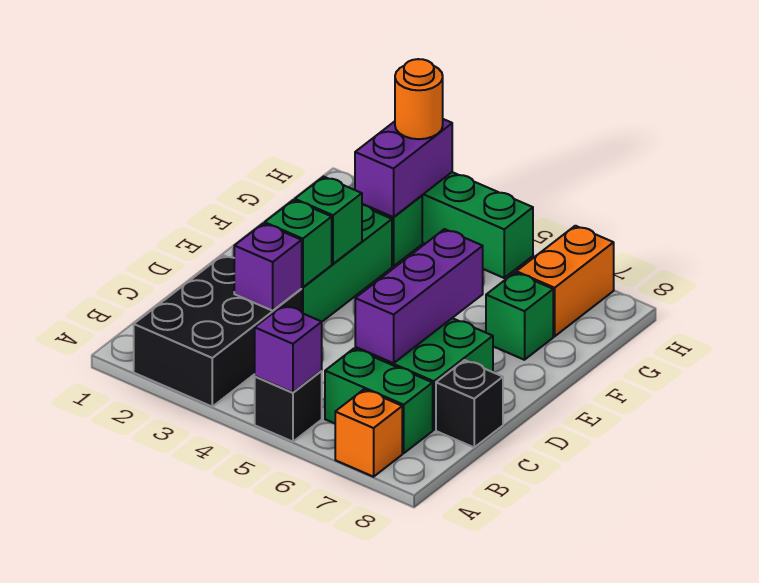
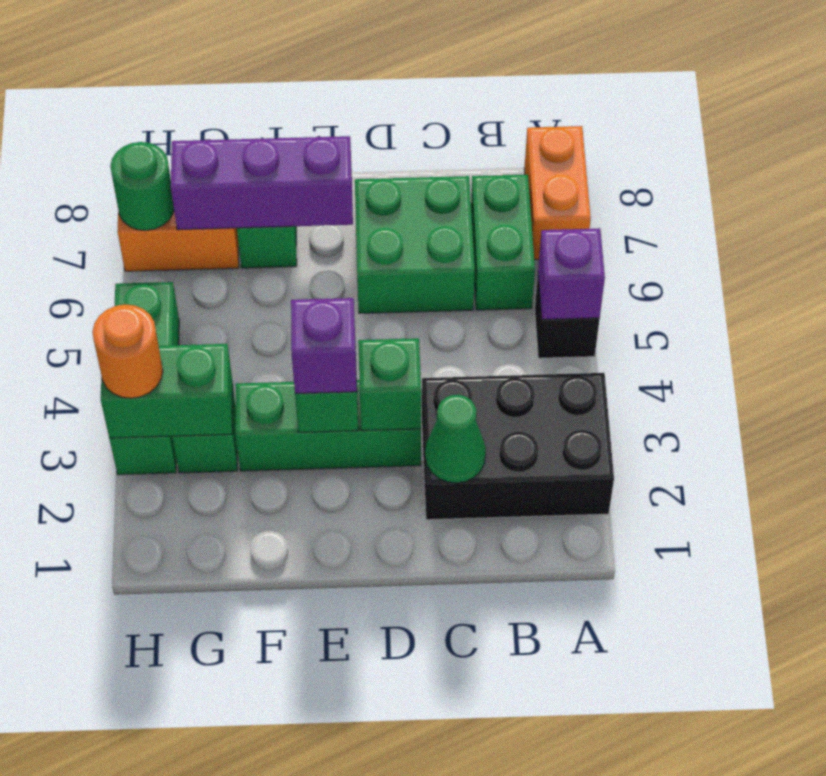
orange brick A7 level 1 -> orange brick A7:A8 level 1
none -> green cone C2 level 2
purple brick C3 level 2 -> purple brick E3 level 3
purple brick C6:E6 level 2 -> purple brick E7:G7 level 2
black brick C8 level 1 -> none
purple brick G3:H3 level 2 -> green brick G3:H3 level 2
none -> green round brick H7 level 2

